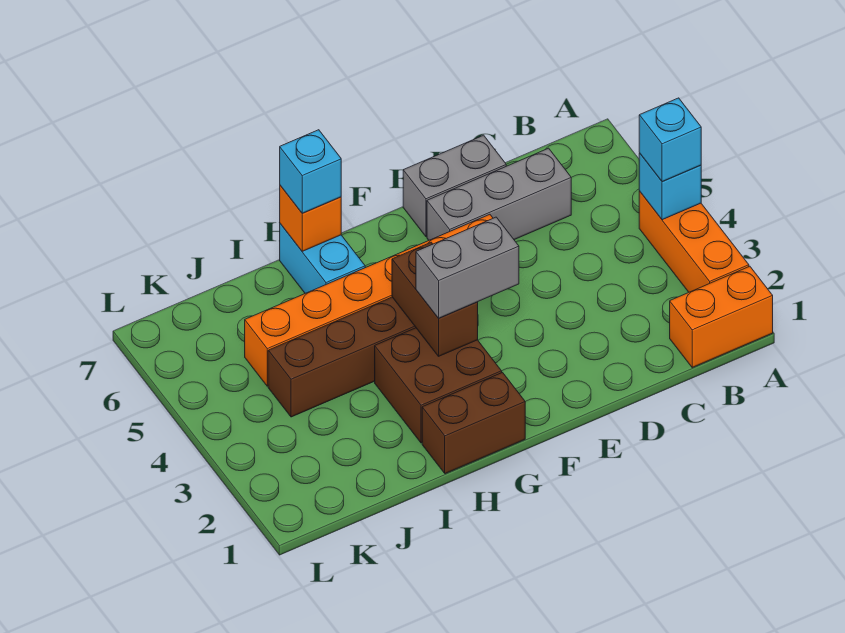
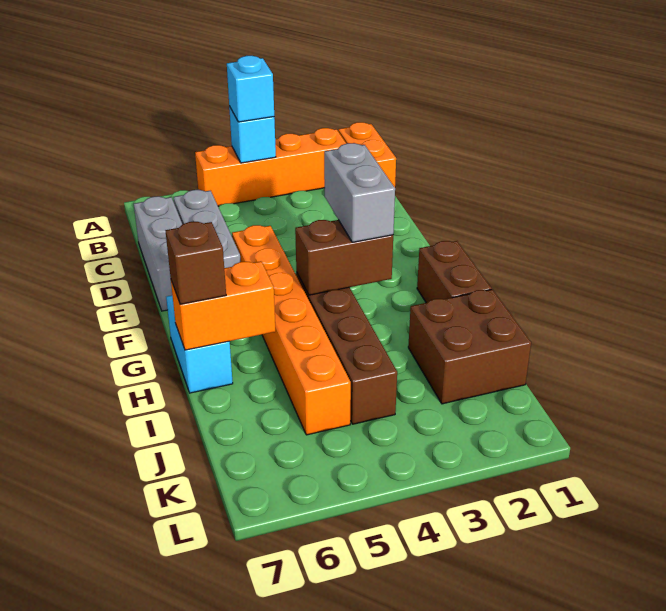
orange brick A2:A4 level 1 -> orange brick A2:A5 level 1
grey brick D7:E7 level 1 -> grey brick C7:E7 level 1
brown brick G2:H3 level 1 -> brown brick I1:J2 level 1
cyan brick H6:H7 level 1 -> cyan brick G7:H7 level 1
orange brick H7 level 2 -> orange brick H6:H7 level 2
cyan brick H7 level 3 -> brown brick H7 level 3

